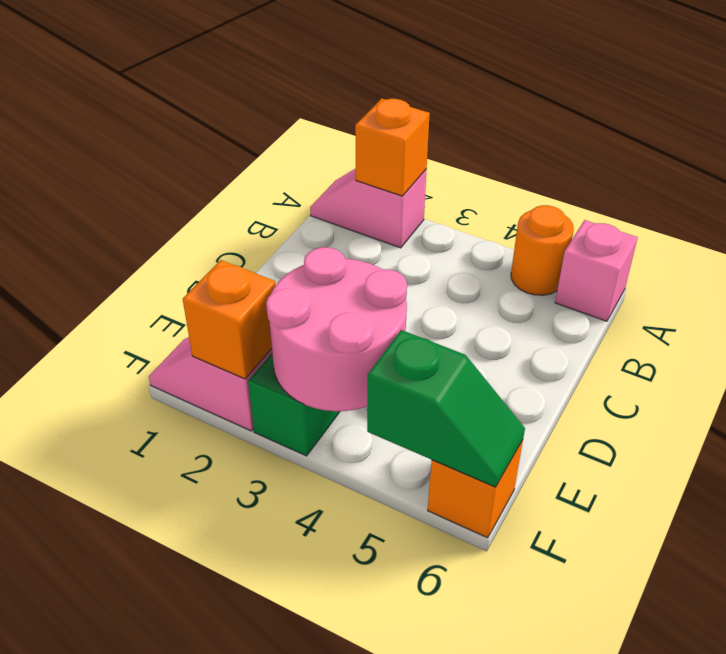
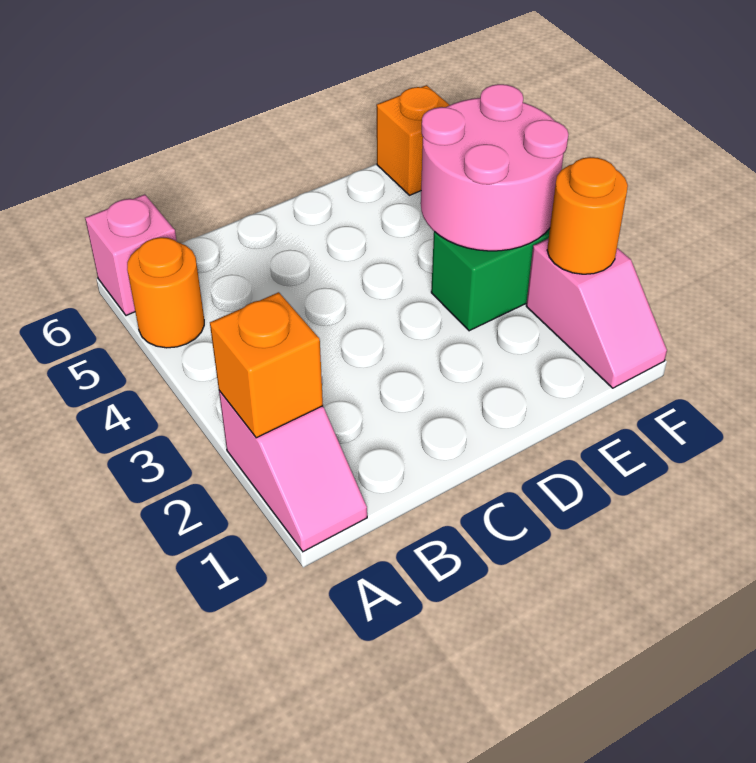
orange brick F2 level 2 -> orange round brick F2 level 2
green slope F5:F6 level 2 top 5 -> none

